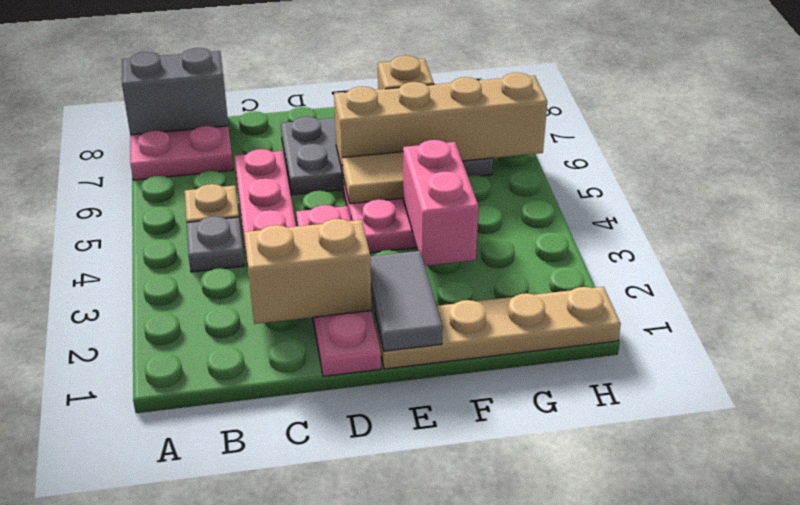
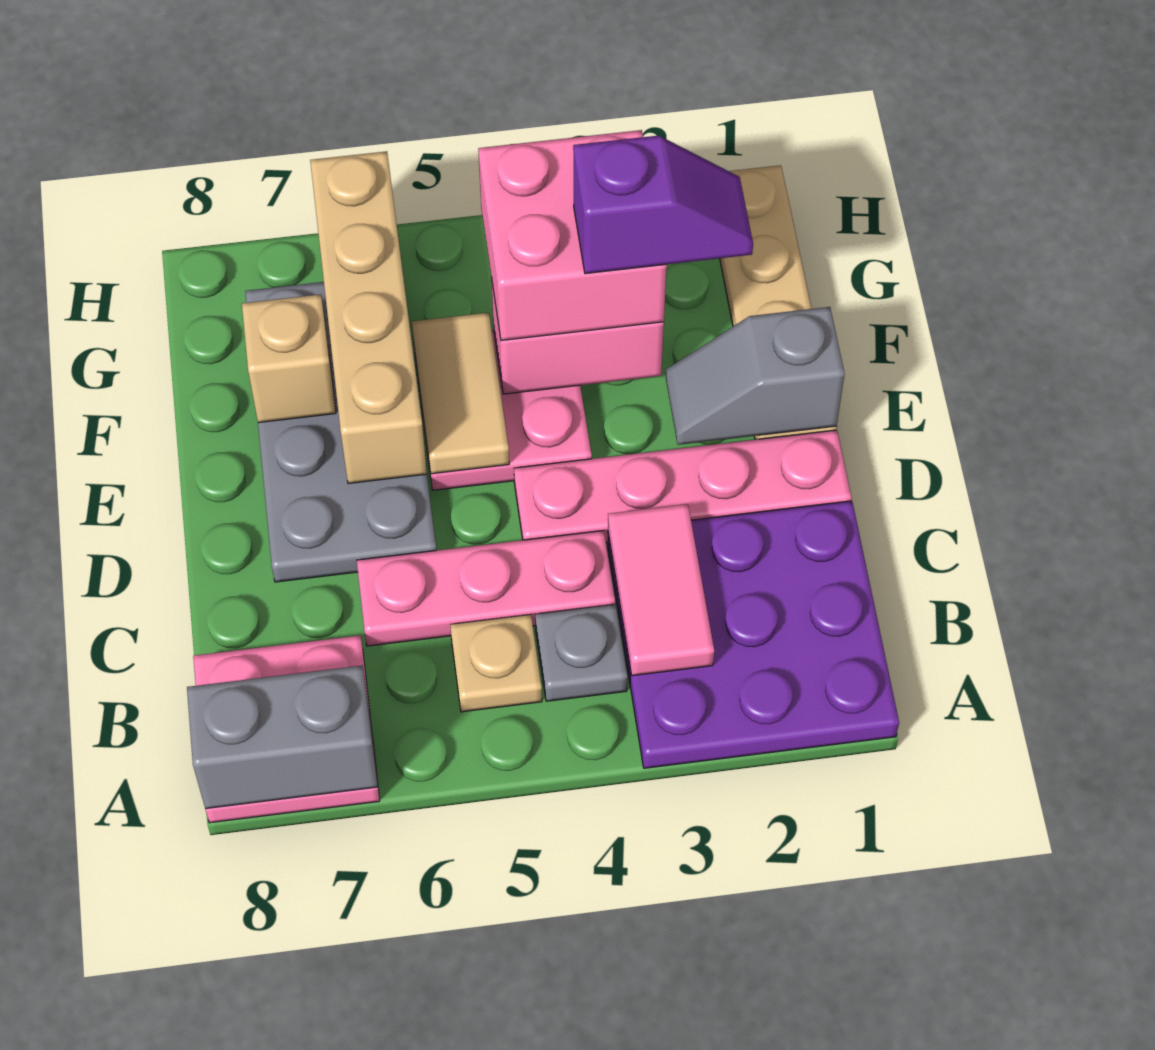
none -> purple plate A1:C3 level 1
grey brick A8:B8 level 2 -> grey brick A7:A8 level 2
none -> pink tile B3:C3 level 2
tan brick C2:D2 level 2 -> none
grey tile E1:E2 level 2 -> grey slope E1:E2 level 2 top 1
none -> purple slope F2:F3 level 4 top 3
none -> pink brick F3:G4 level 3

